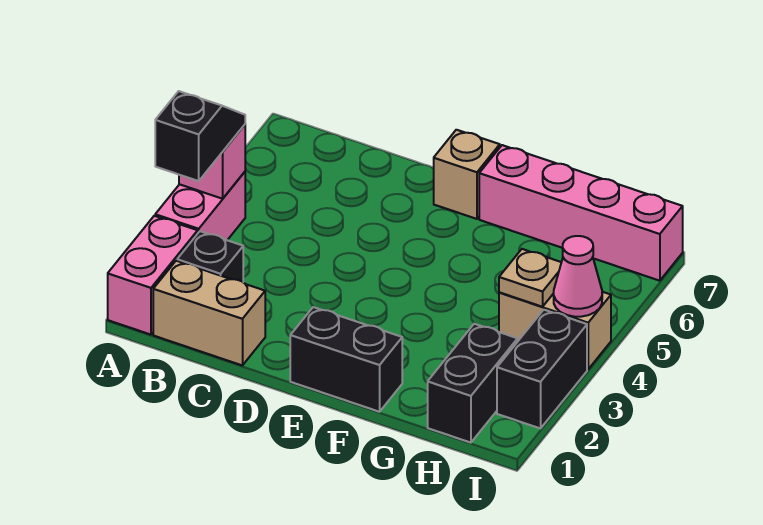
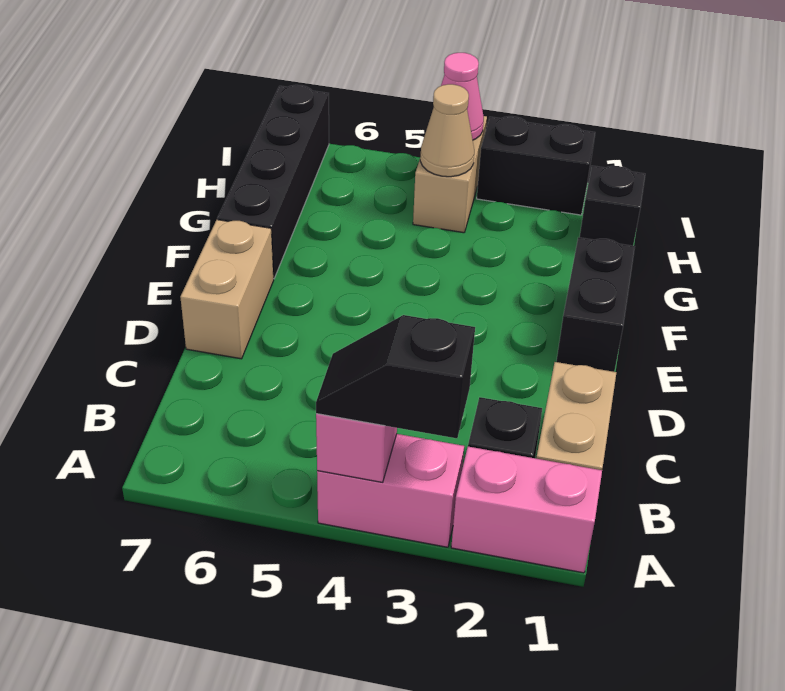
tan brick E7 level 1 -> tan brick D7:E7 level 1
pink brick F7:I7 level 1 -> black brick F7:I7 level 1
black brick H1:H2 level 1 -> black brick H1 level 1
tan plate H4 level 2 -> tan cone H4 level 2

